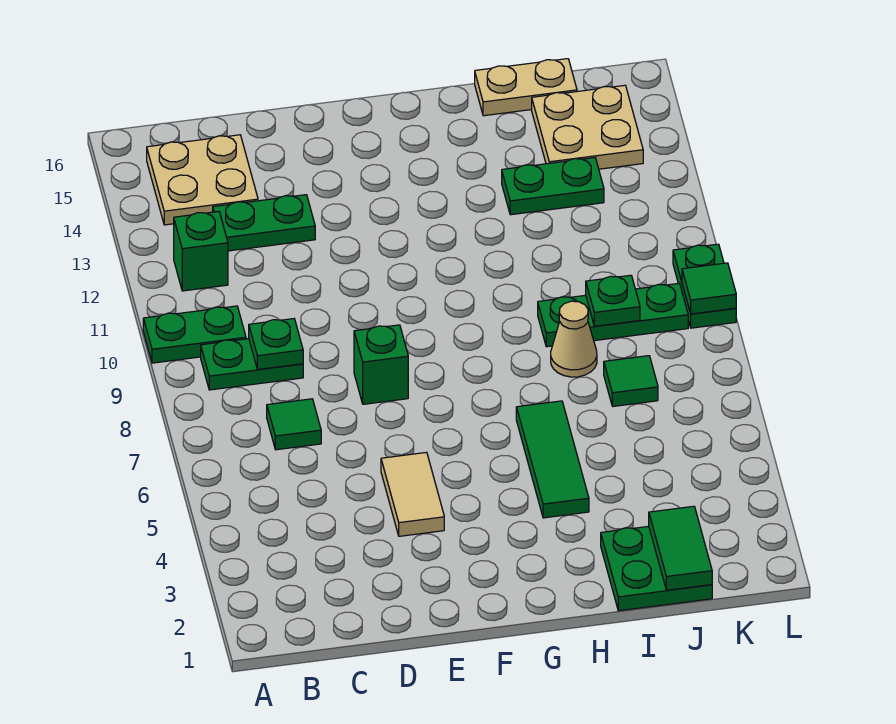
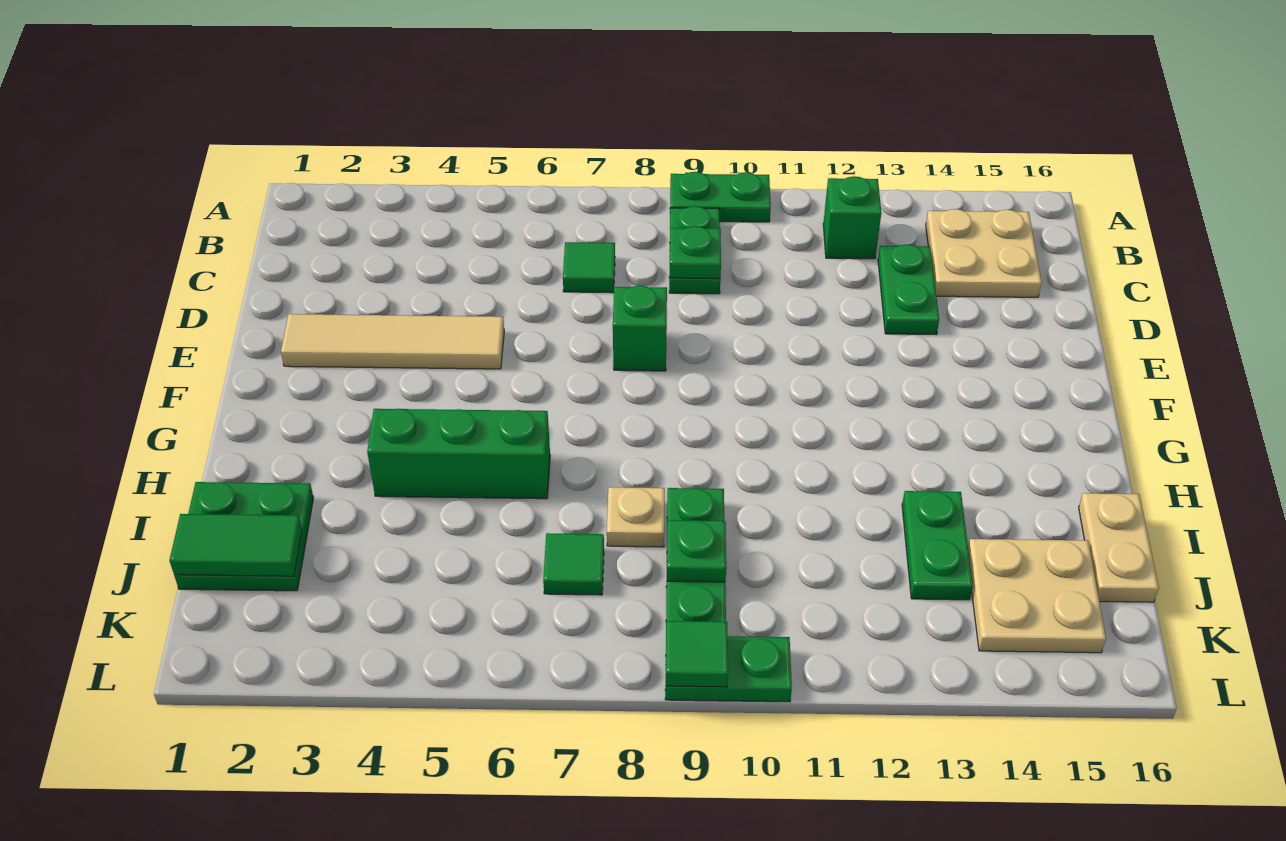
green plate A10:B10 level 1 -> green plate A9:A10 level 1
tan tile E4:E5 level 1 -> tan tile E2:E5 level 1
green tile H4:H6 level 1 -> green brick H4:H6 level 1
tan cone I8 level 1 -> tan plate I8 level 1

